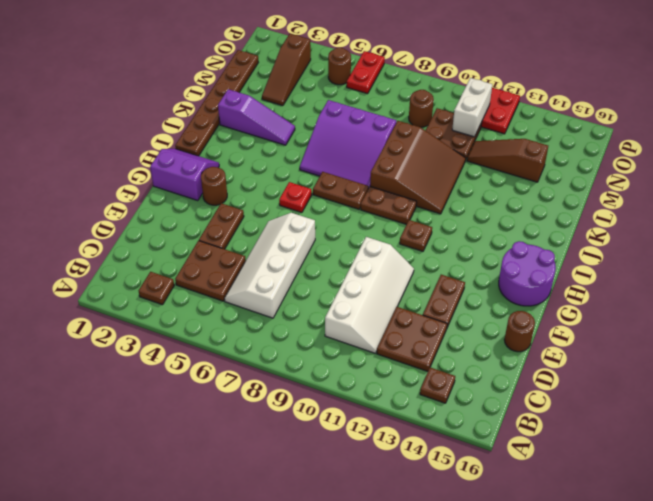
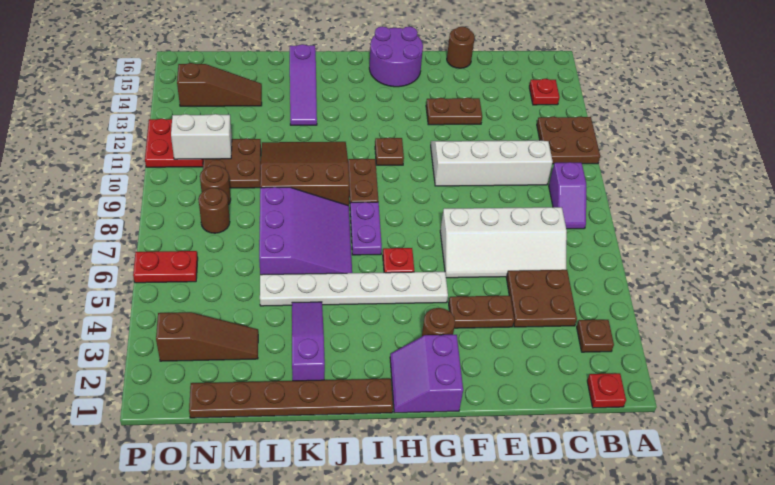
none -> red plate B1 level 1
none -> purple slope B8:B9 level 1 top 9
brown plate B14 level 1 -> red plate B14 level 1
brown plate C12:D13 level 1 -> brown plate A11:B12 level 1
none -> white plate G5:L5 level 1
brown plate I7:I8 level 1 -> purple plate I7:I8 level 1
none -> purple slope K13:K15 level 1 top 15
brown slope M12:M14 level 1 top 14 -> brown slope M14:O14 level 1 top O
brown round brick O5 level 1 -> brown round brick N8 level 1

